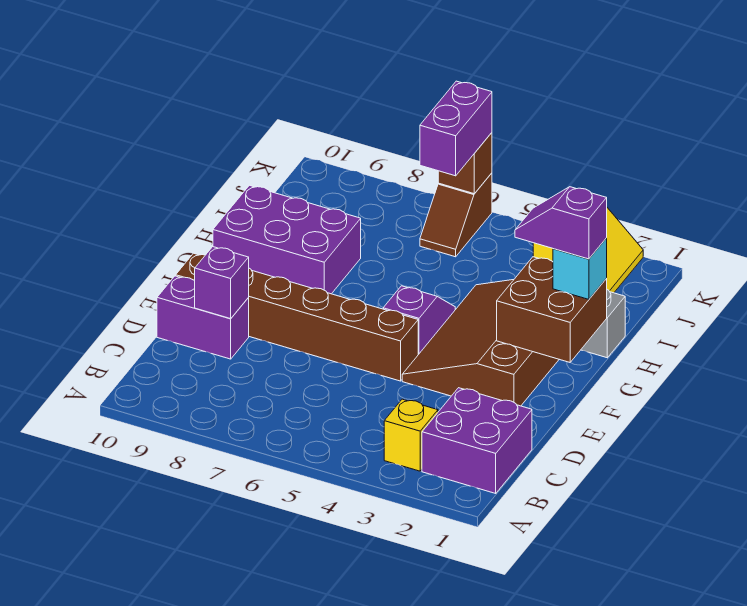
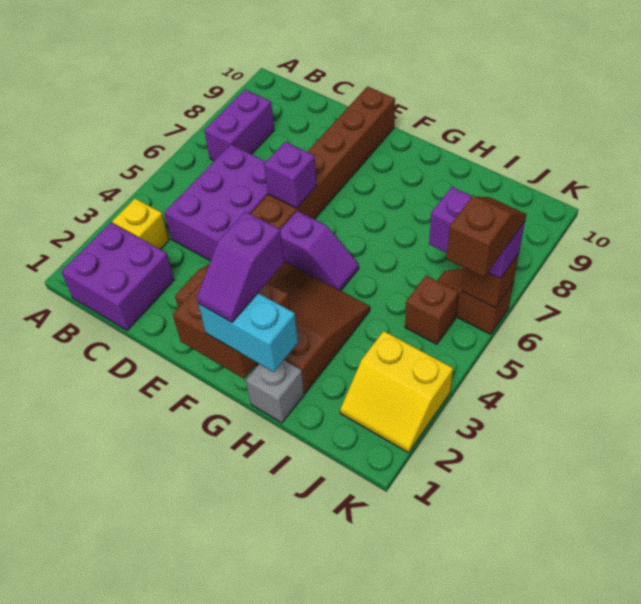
purple brick D9:D10 level 1 -> purple brick B7:B8 level 1
purple brick D9 level 2 -> purple brick E6 level 2
cyan brick G1 level 3 -> cyan brick G1:H1 level 3
purple slope G1:G2 level 4 top 1 -> purple slope G1:G2 level 4 top 2
purple brick G8:H10 level 1 -> purple brick C4:D6 level 1
none -> brown brick J5 level 1
none -> brown slope K5:K6 level 4 top 5

